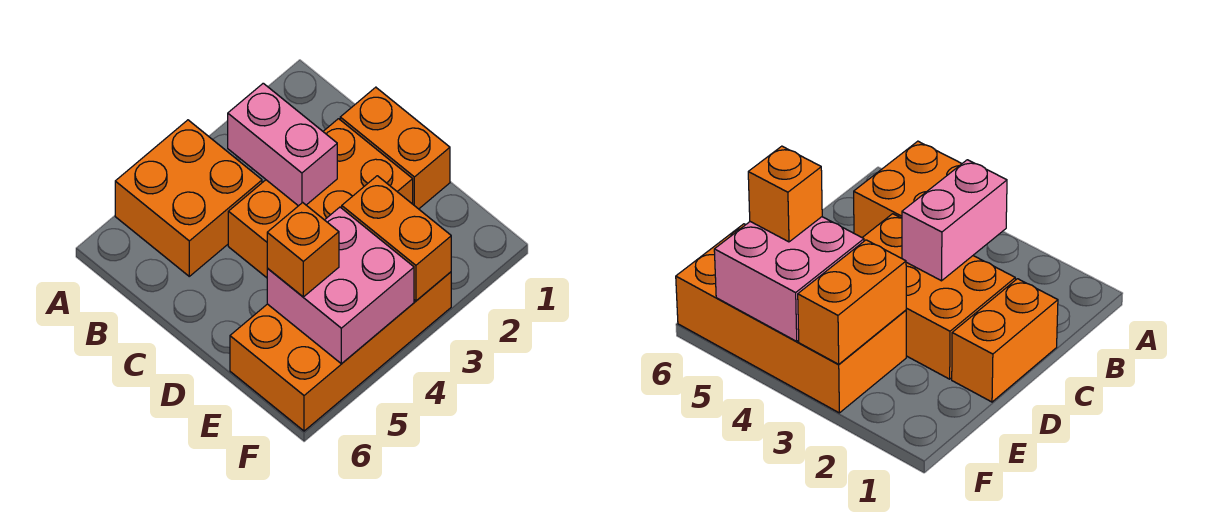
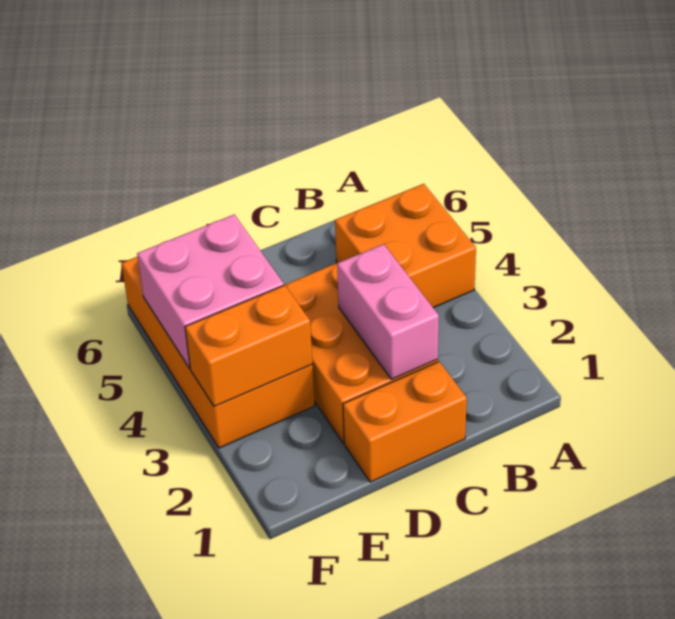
pink brick B3:C3 level 2 -> pink brick C2:C3 level 2
orange brick E5 level 3 -> none

